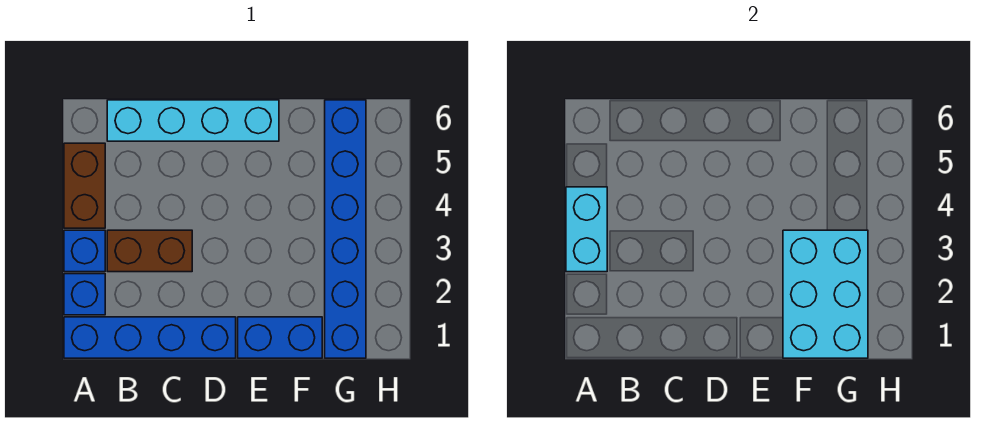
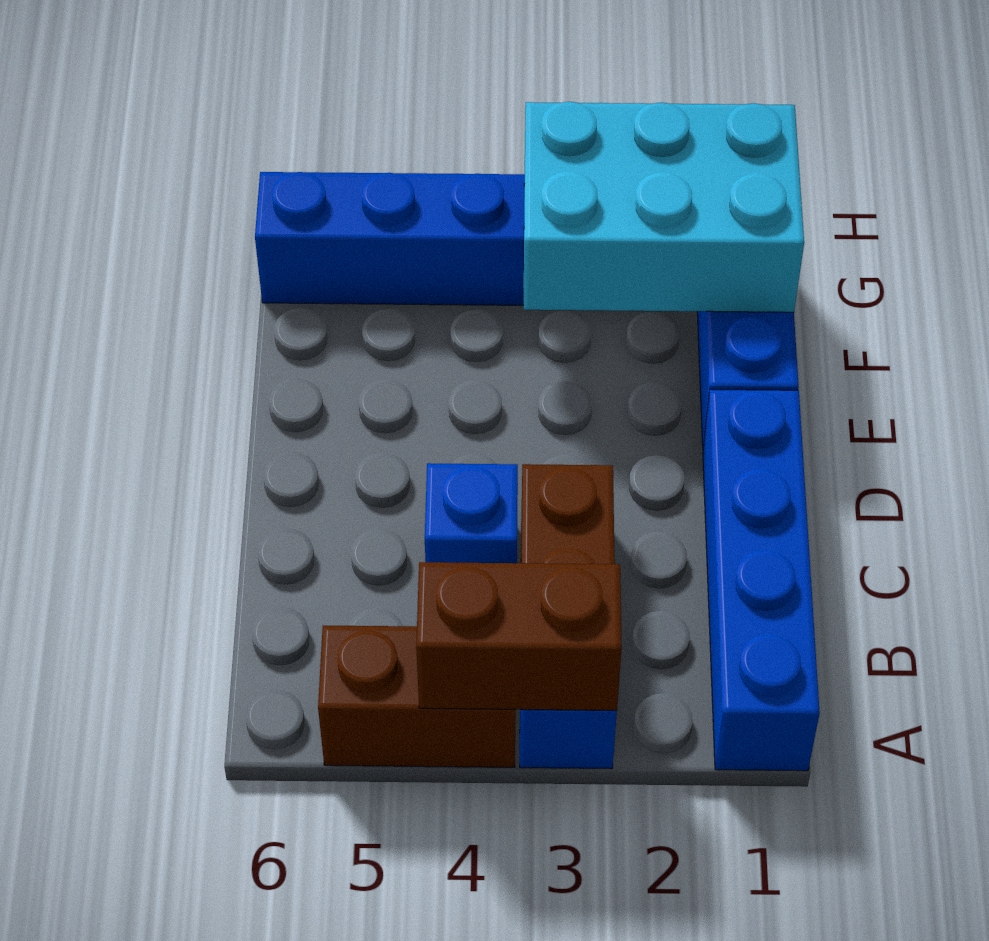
blue brick A2 level 1 -> blue brick C4 level 1
cyan brick A3:A4 level 2 -> brown brick A3:A4 level 2
cyan brick B6:E6 level 1 -> none

